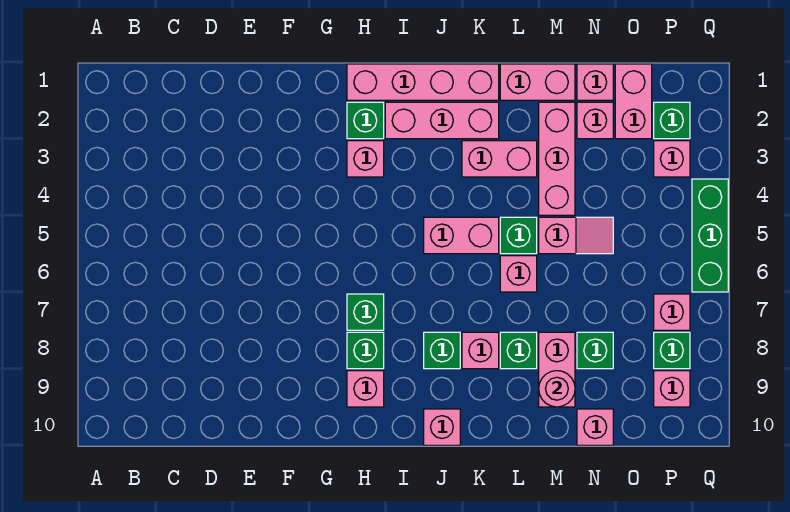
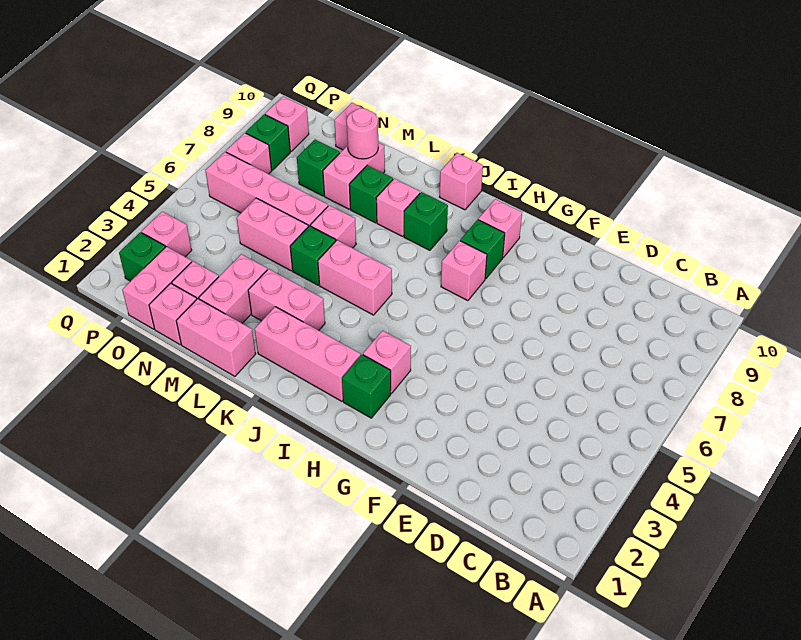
pink brick H1:K1 level 1 -> pink brick M6:P6 level 1
green brick H7 level 1 -> pink brick H7 level 1
pink brick M2:M4 level 1 -> pink brick M2:M3 level 1
pink slope M5:N5 level 1 top M -> pink brick M5:N5 level 1
green brick Q4:Q6 level 1 -> none

